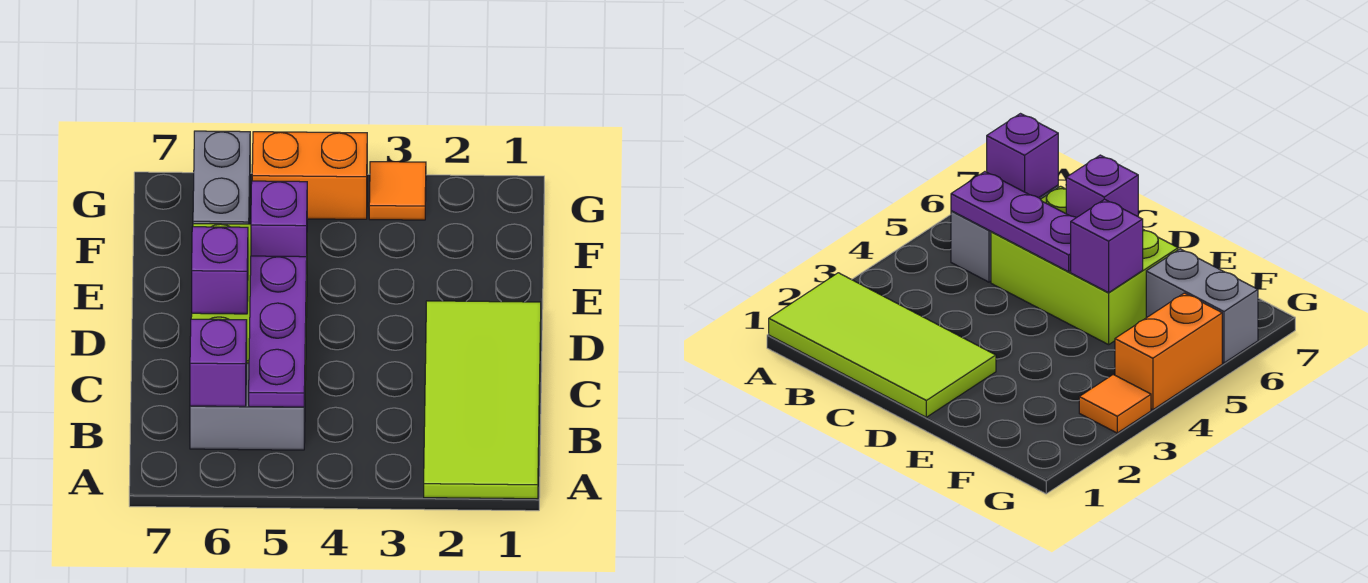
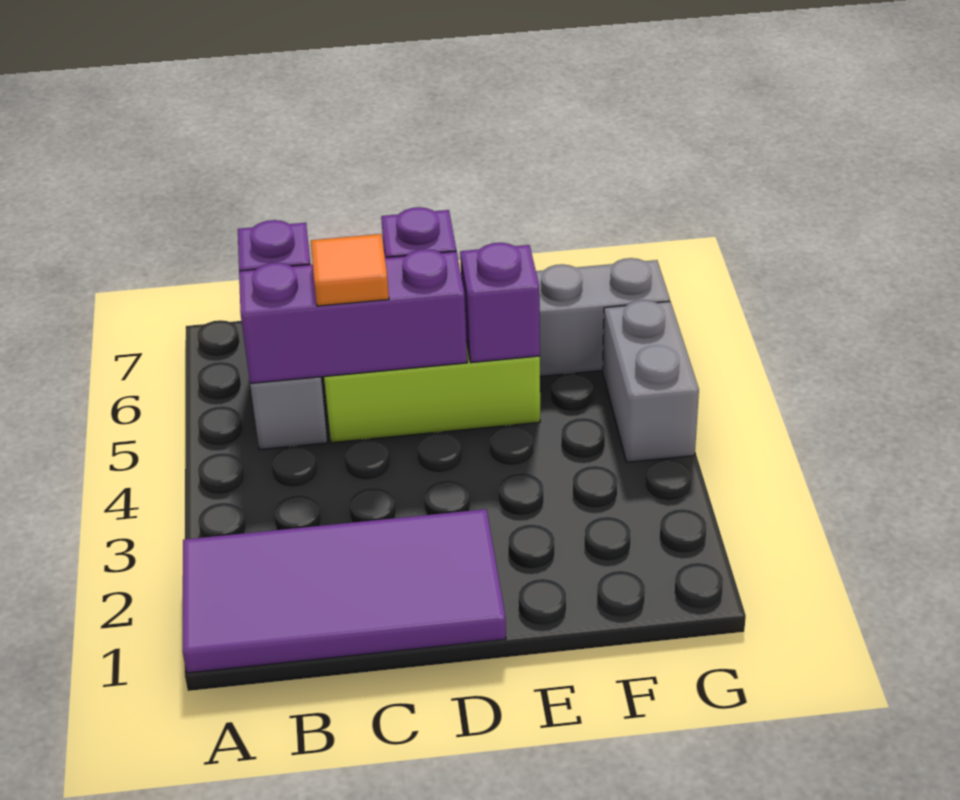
lime tile A1:D2 level 1 -> purple tile A1:D2 level 1
purple plate B5:D5 level 2 -> purple brick B5:D5 level 2
orange tile G3 level 1 -> orange tile C5 level 3
orange brick G4:G5 level 1 -> grey brick G4:G5 level 1

